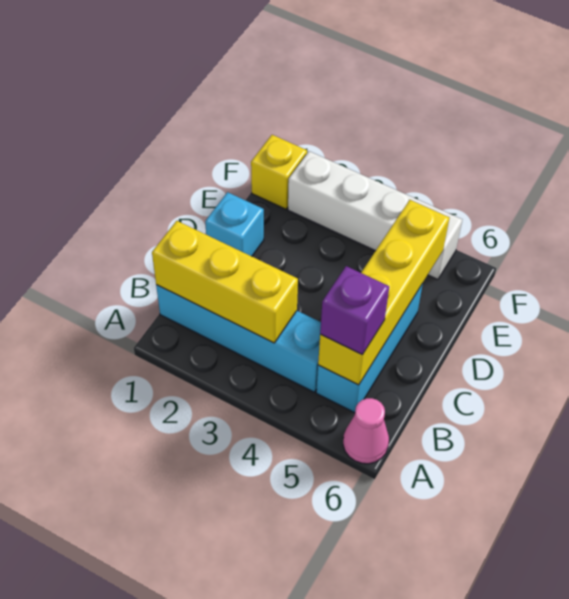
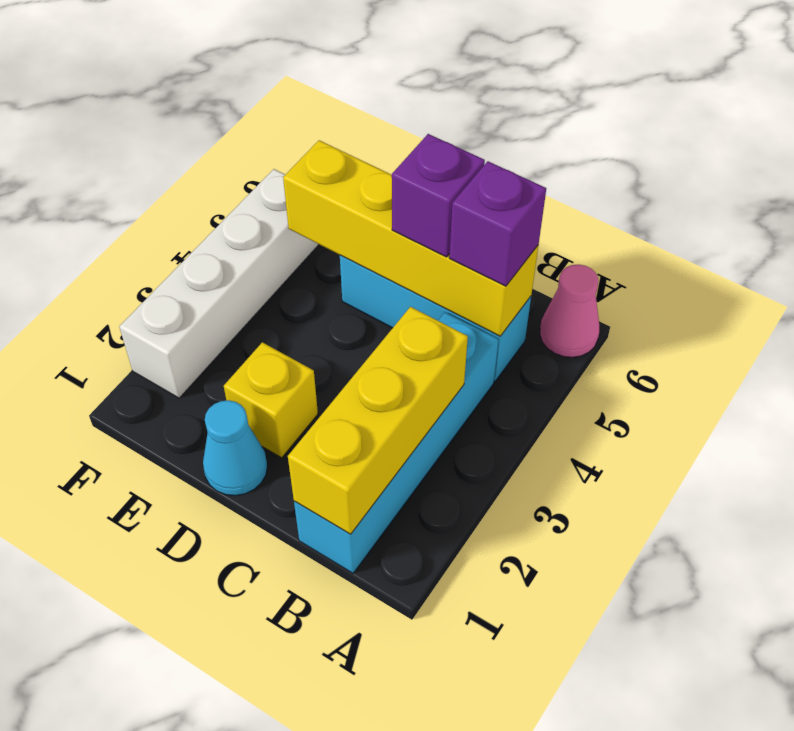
none -> purple brick C5 level 3
cyan brick D1 level 1 -> cyan cone D1 level 1
yellow brick F1 level 1 -> yellow brick D2 level 1

